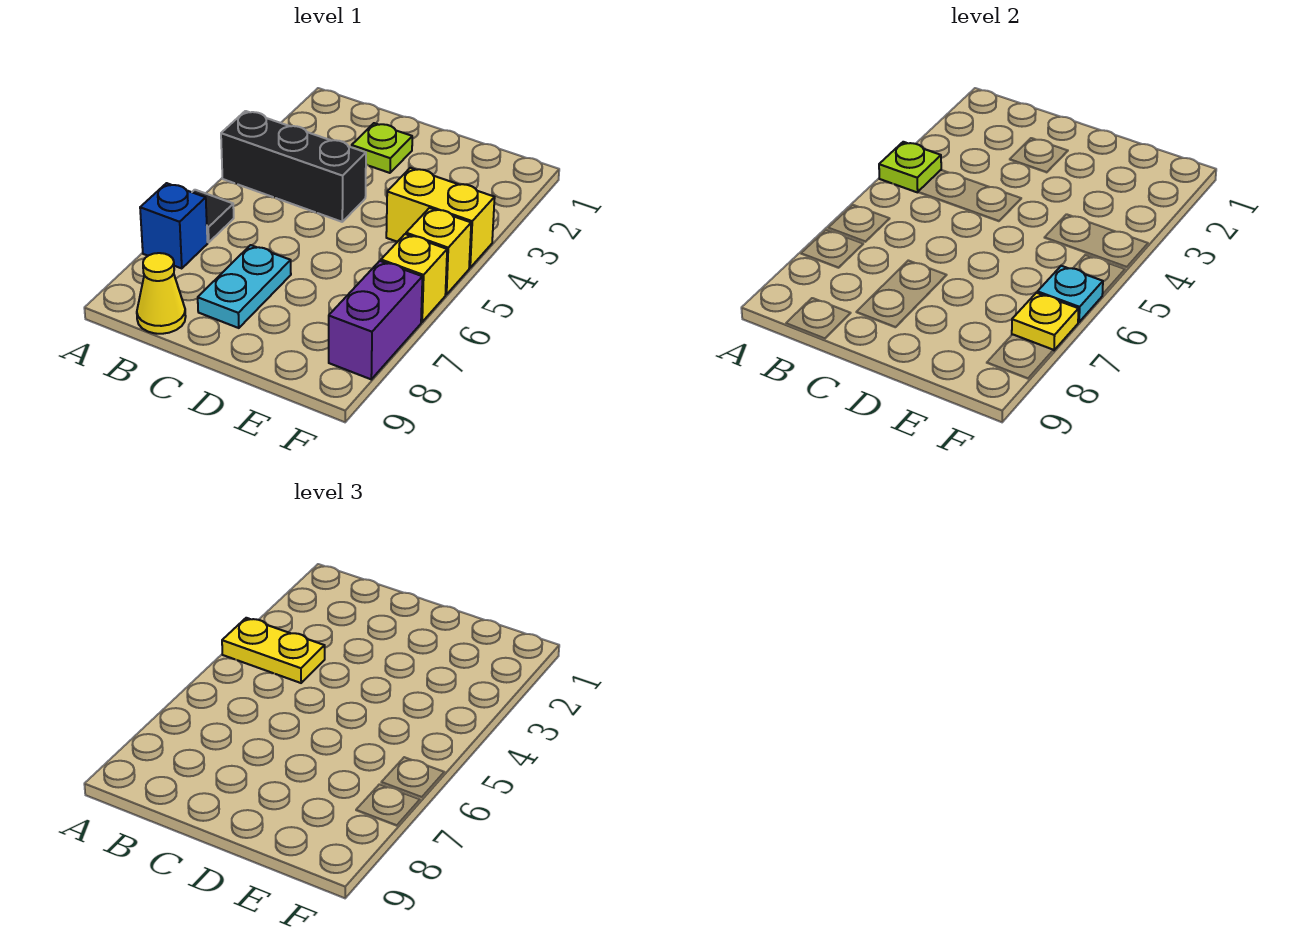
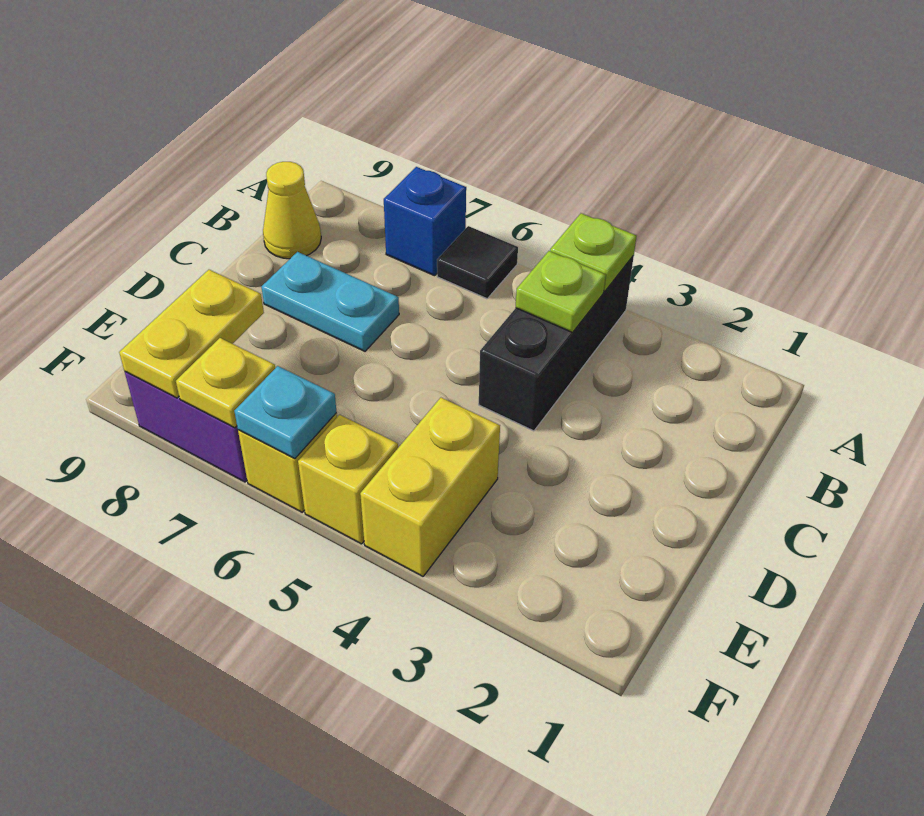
yellow plate A4:B4 level 3 -> yellow plate E8:F8 level 2
lime plate C2 level 1 -> lime plate B4 level 2

